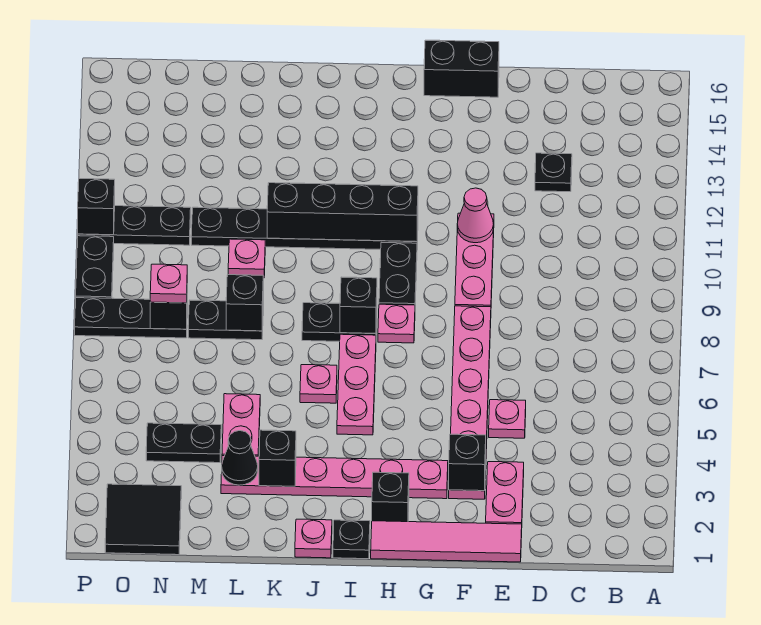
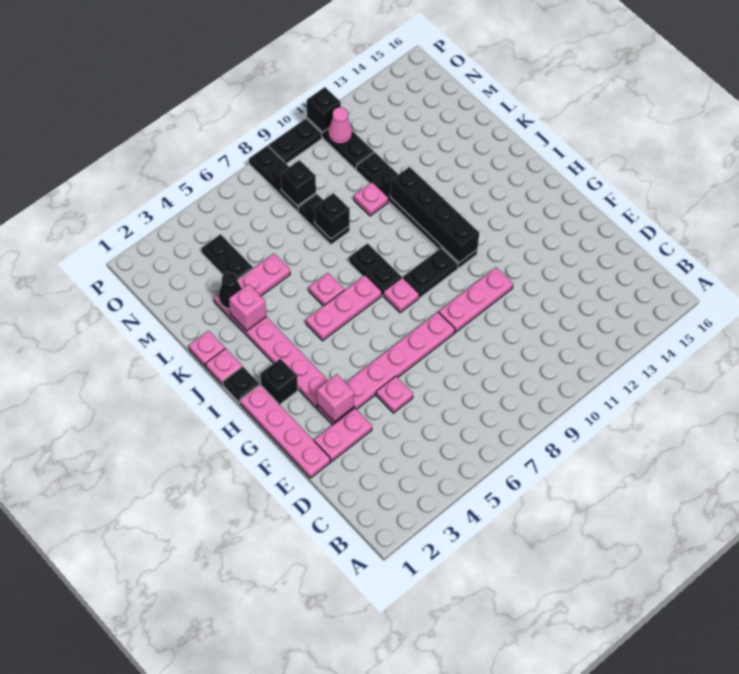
black plate D13 level 1 -> none
pink tile E1:H1 level 1 -> pink plate E1:H1 level 1
black brick F3 level 2 -> pink brick F3 level 2
pink cone F11 level 2 -> pink cone O11 level 2
black brick F16:G16 level 1 -> none
black brick I8 level 2 -> none
black brick K3 level 2 -> pink brick K3 level 2
black tile N1:O2 level 1 -> none
pink plate N8 level 3 -> pink plate K1 level 1

